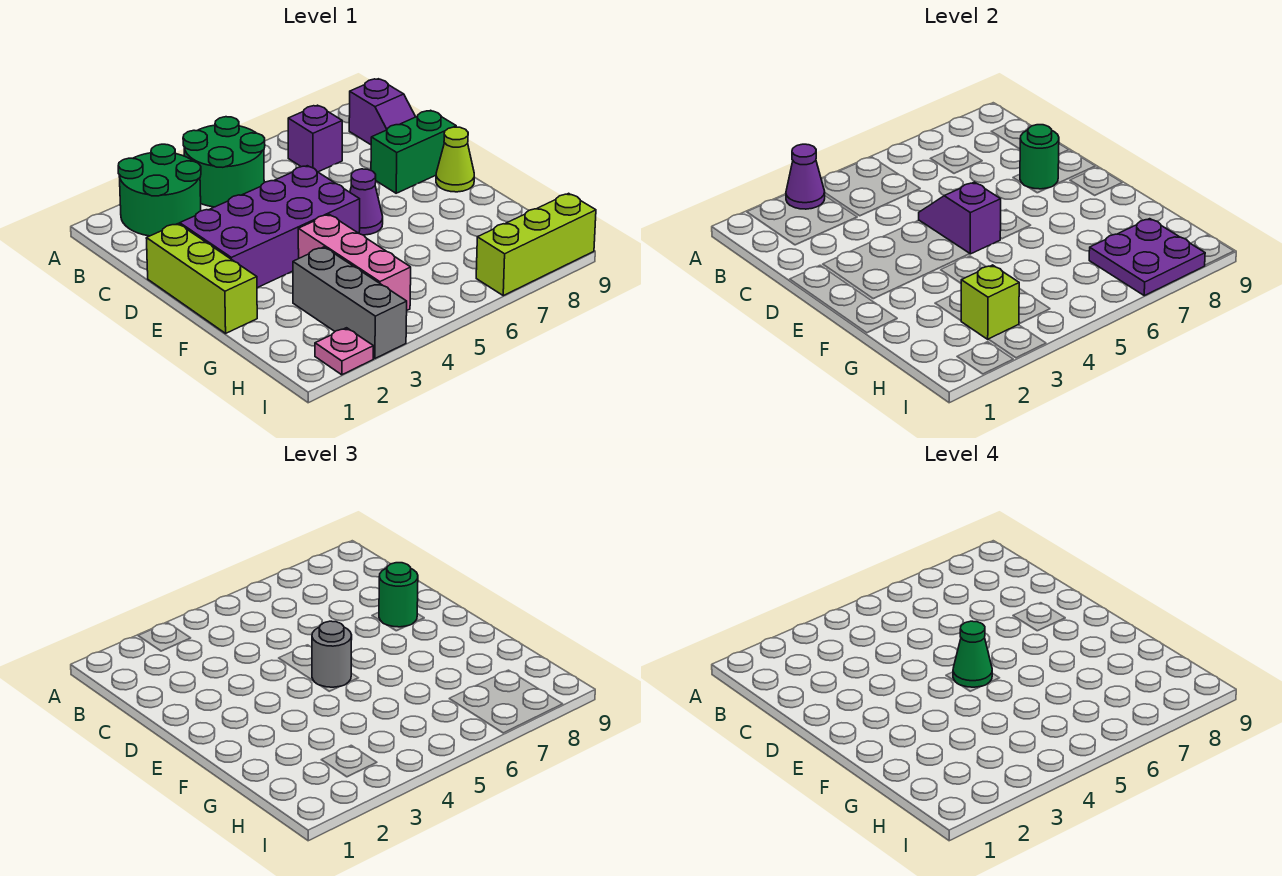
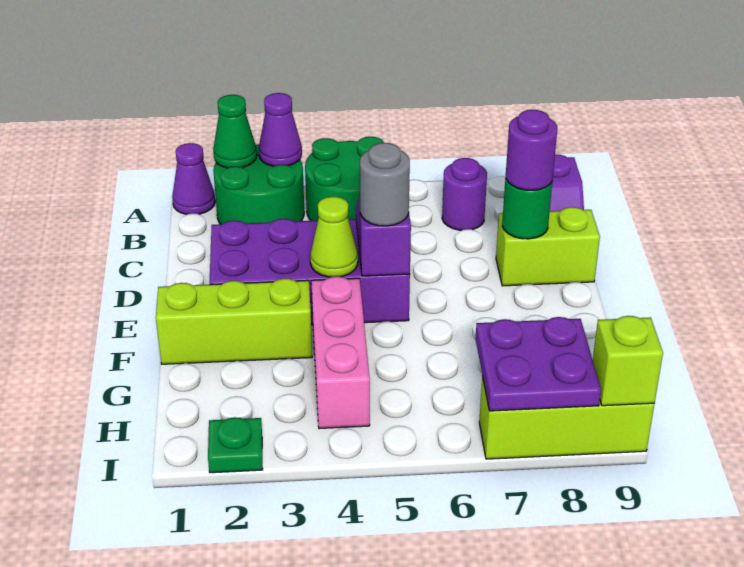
purple brick B7 level 1 -> purple round brick B7 level 1
lime brick D1:F1 level 1 -> lime brick F1:F3 level 1
green brick D8:D9 level 1 -> lime brick D8:D9 level 1
green round brick D8 level 3 -> purple round brick D8 level 3
green cone E5 level 4 -> green cone A2 level 2
purple cone E6 level 1 -> purple cone A1 level 1
lime cone E9 level 1 -> lime cone E4 level 2
grey brick G3:I3 level 1 -> none
lime brick H3 level 2 -> lime brick I9 level 2
pink plate I2 level 1 -> green plate I2 level 1

